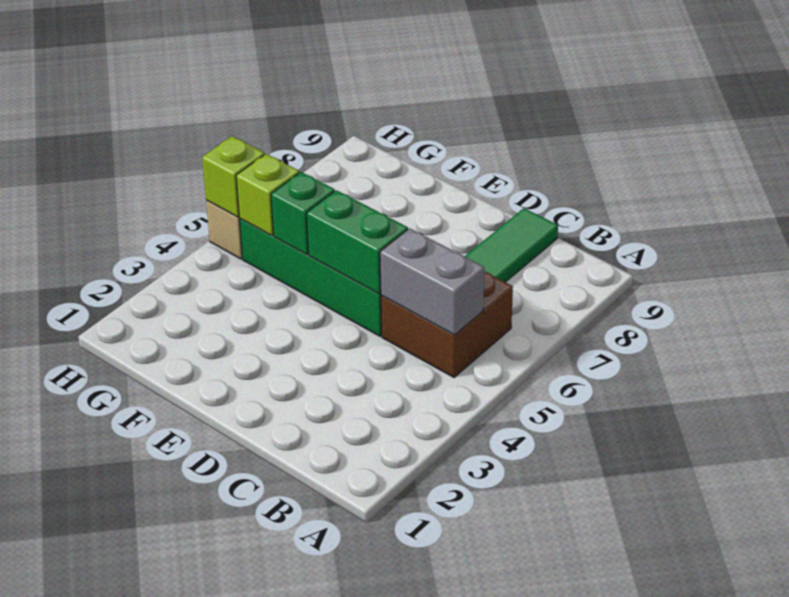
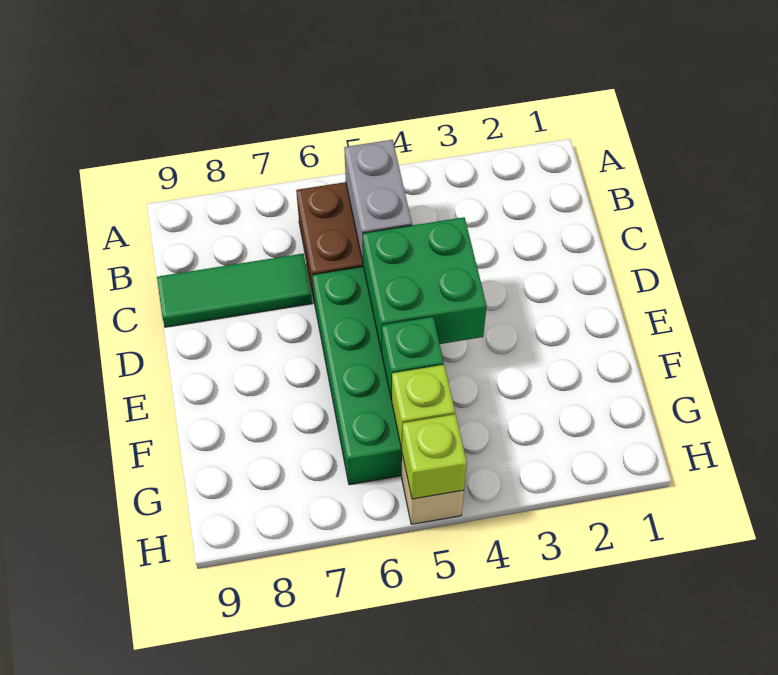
green brick D5:E5 level 2 -> green brick D4:E5 level 2

